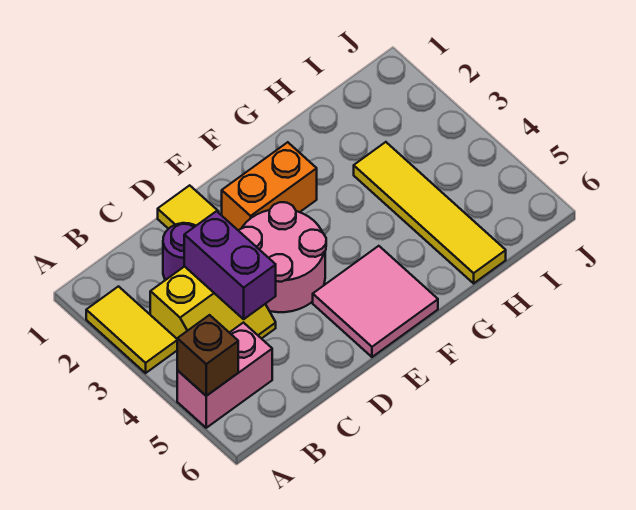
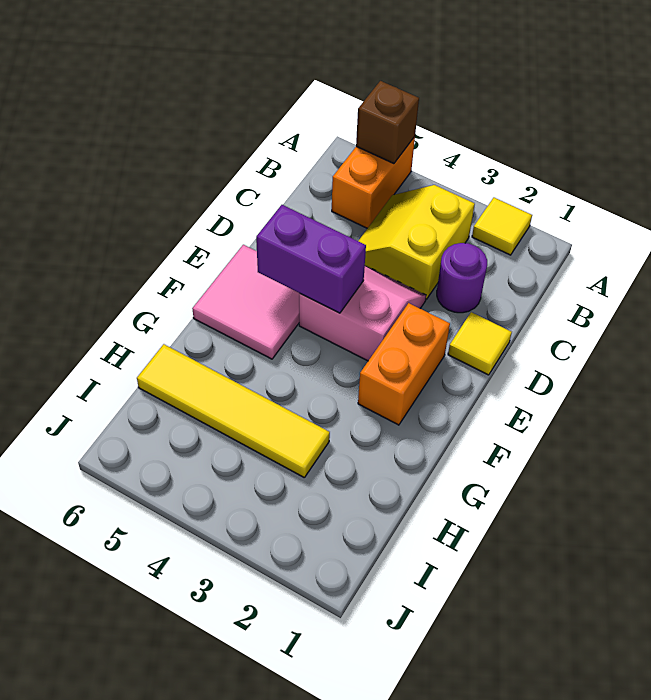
yellow tile A2:A3 level 1 -> yellow tile A2 level 1
pink brick A5:B5 level 1 -> orange brick A5:B5 level 1
purple brick C3:C4 level 2 -> purple brick E4:E5 level 2
pink round brick D3:E4 level 1 -> pink slope D3:E4 level 1 top E

